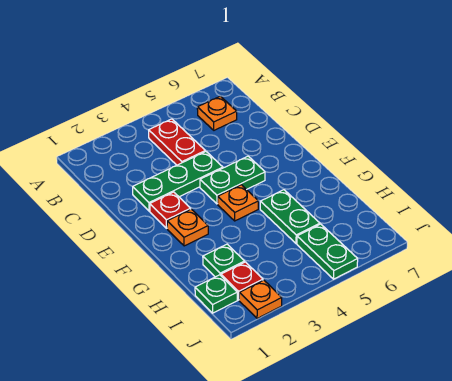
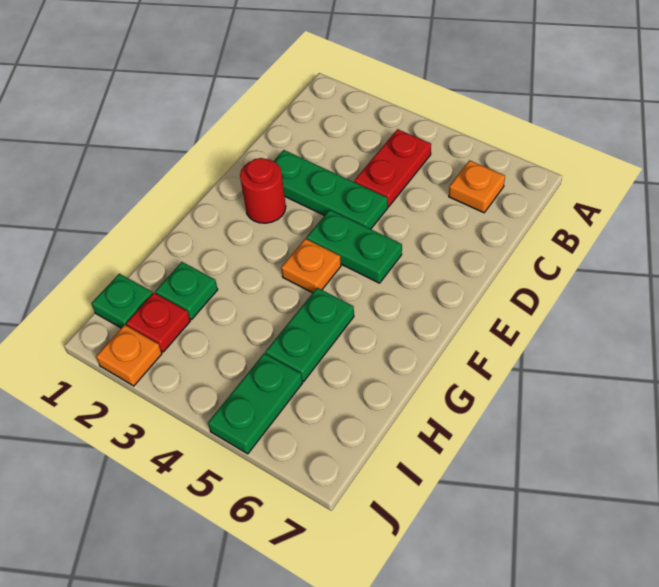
red plate E2 level 1 -> red round brick E2 level 1
orange plate F2 level 1 -> none

